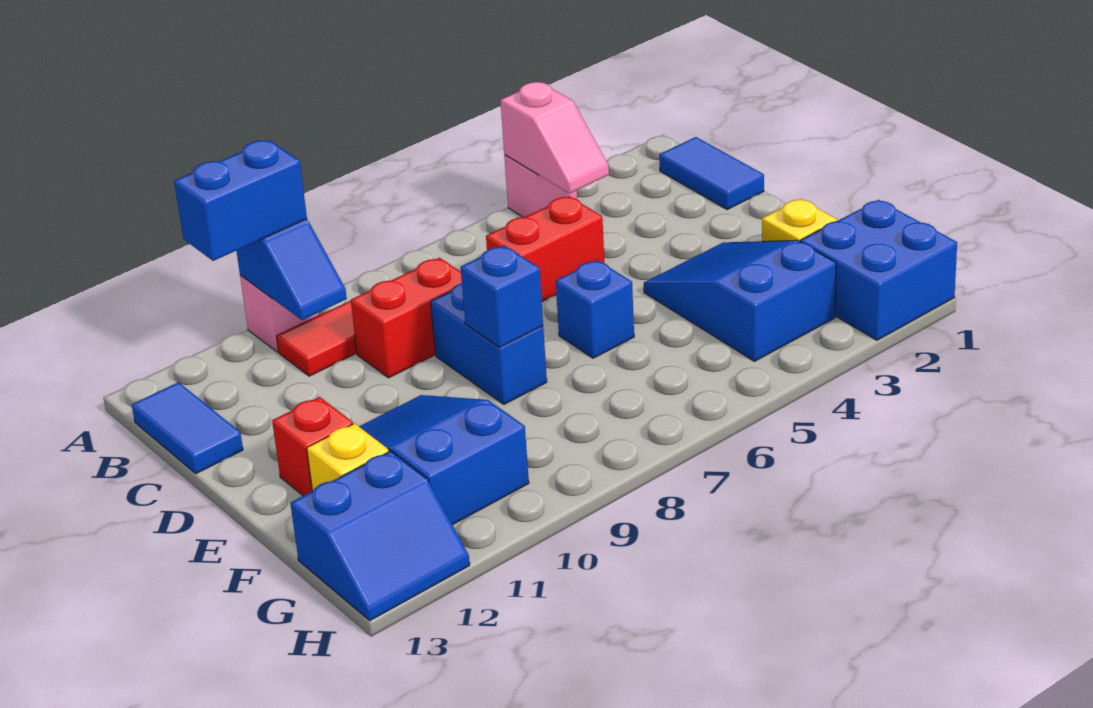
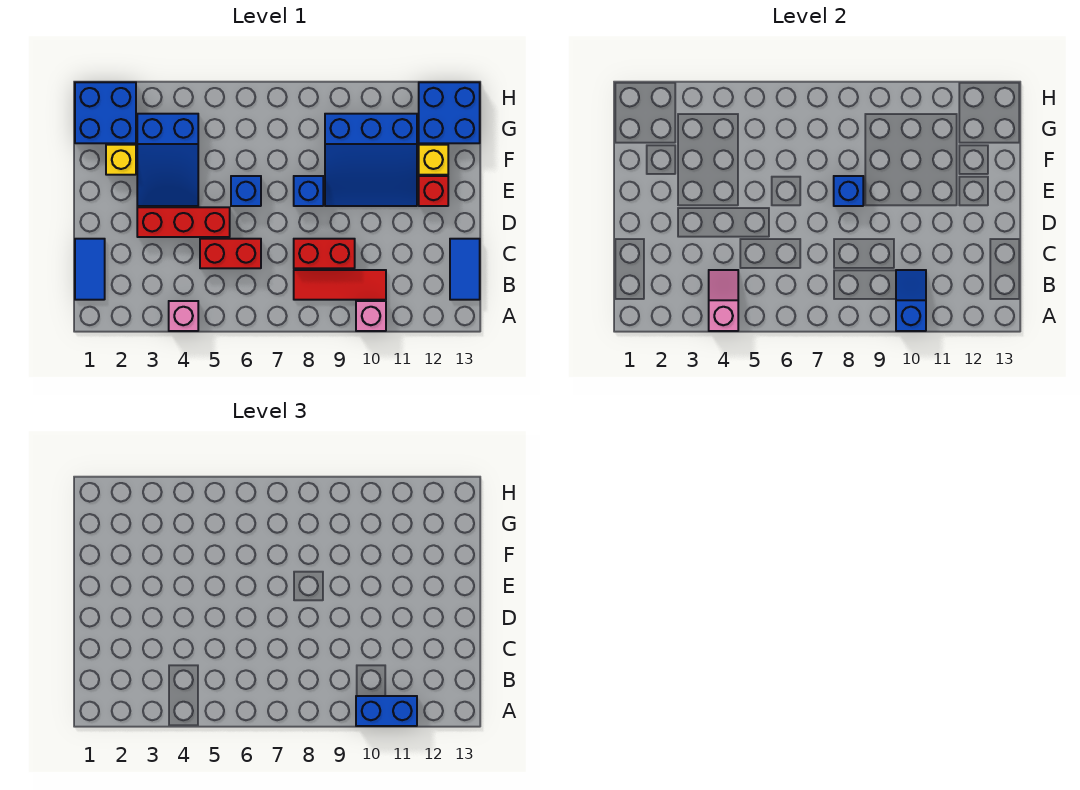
none -> red brick D3:D5 level 1
blue brick D8:E8 level 1 -> blue brick E8 level 1
blue slope E10:G11 level 1 top G -> blue slope E9:G11 level 1 top G
blue slope G12:H13 level 1 top G -> blue brick G12:H13 level 1

